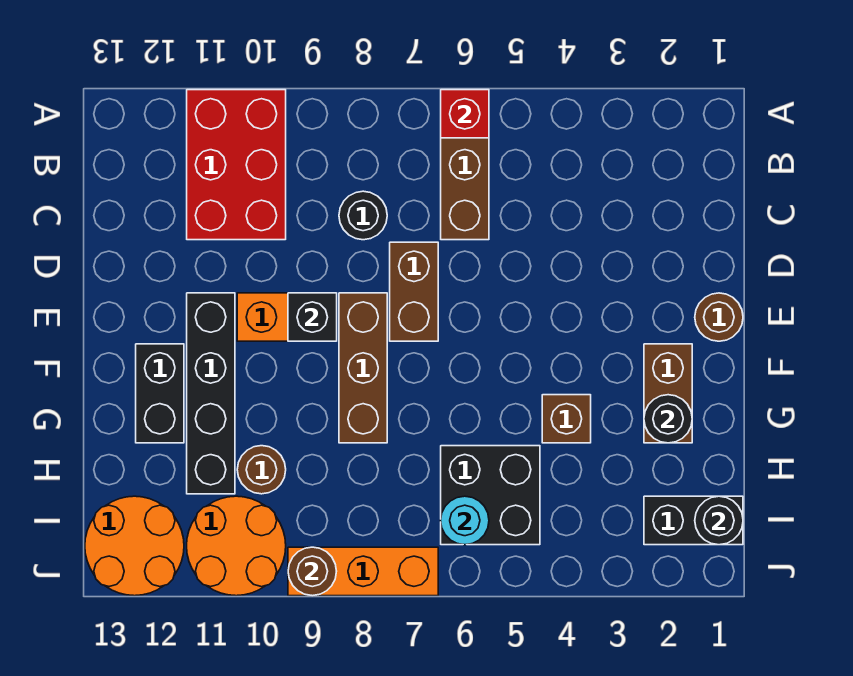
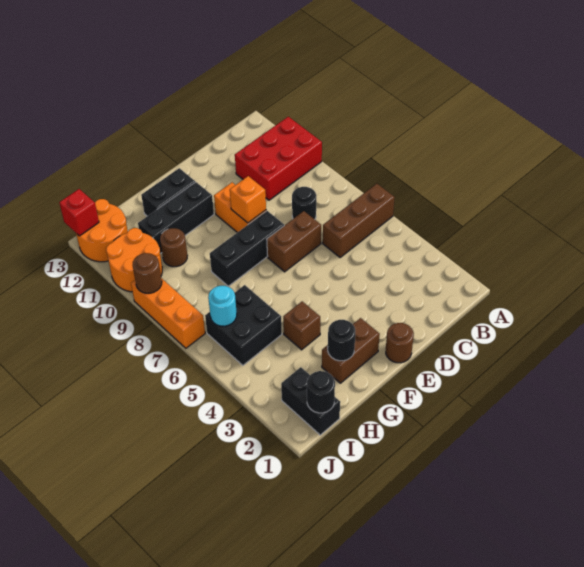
red brick A6 level 2 -> red brick J13 level 2
brown brick E8:G8 level 1 -> black brick E8:G8 level 1
black brick E9 level 2 -> orange brick E9 level 2
black brick E11:H11 level 1 -> black brick F11:H11 level 1

